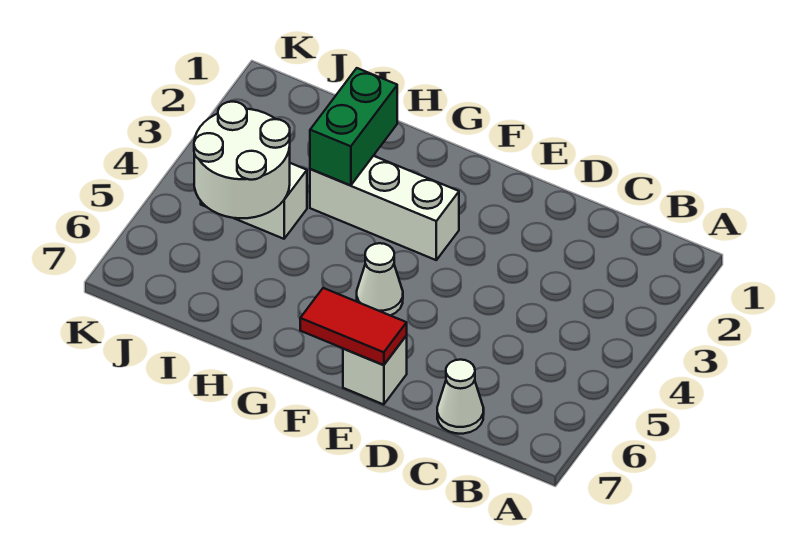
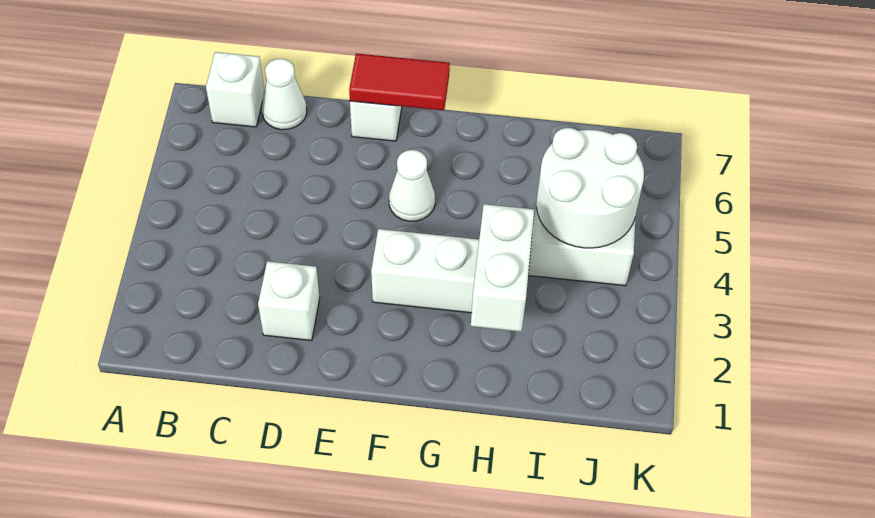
none -> white brick B7 level 1
none -> white brick D2 level 1
green brick H2:H3 level 2 -> white brick H2:H3 level 2

